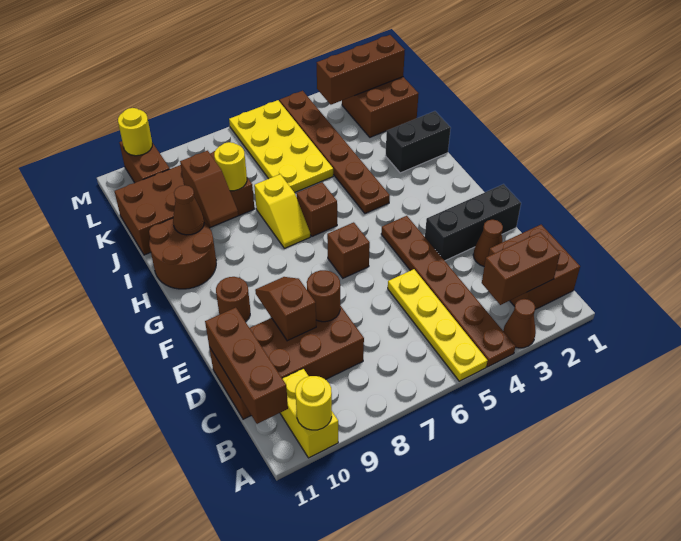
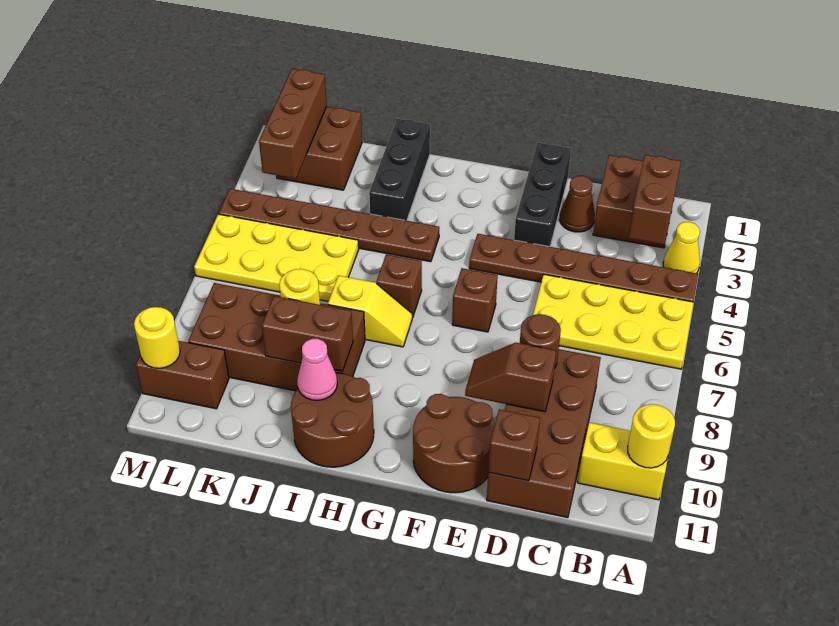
brown cone A3 level 1 -> yellow cone A3 level 1
yellow plate A5:D5 level 1 -> yellow plate A5:D6 level 1
brown brick B11:D11 level 2 -> brown brick D11 level 2
brown round brick F10 level 1 -> brown round brick E10:F11 level 1
black brick I1:I2 level 1 -> black brick I1:I3 level 1
brown slope I9:J9 level 2 top J -> brown brick I9:J9 level 2
brown cone I10 level 2 -> pink cone I10 level 2
brown brick J8:K11 level 1 -> brown brick I8:L9 level 1

